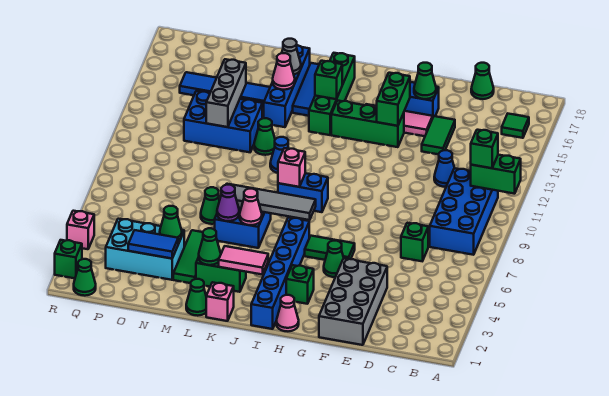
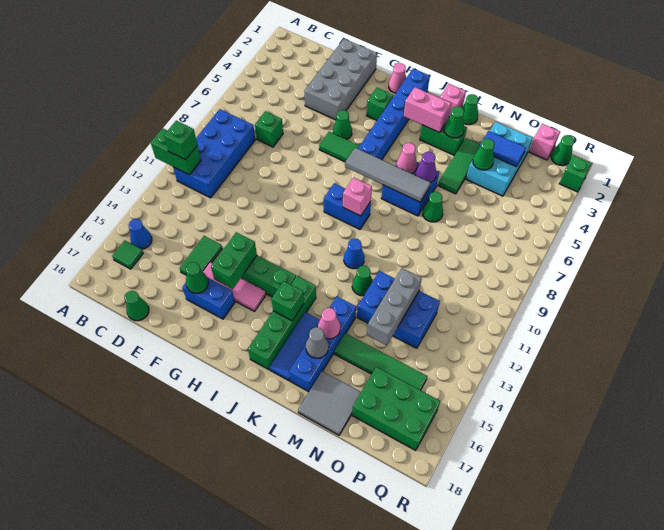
blue cone D12 level 1 -> blue cone B15 level 1
pink tile J3:K3 level 2 -> pink brick J3:K3 level 2
blue tile M15:P15 level 1 -> green tile M15:P15 level 1
none -> grey tile M17:N18 level 1
cyan brick N3:P4 level 1 -> cyan brick N2:O4 level 1
none -> green brick O16:Q17 level 1
pink brick R4 level 1 -> pink brick P1 level 1

